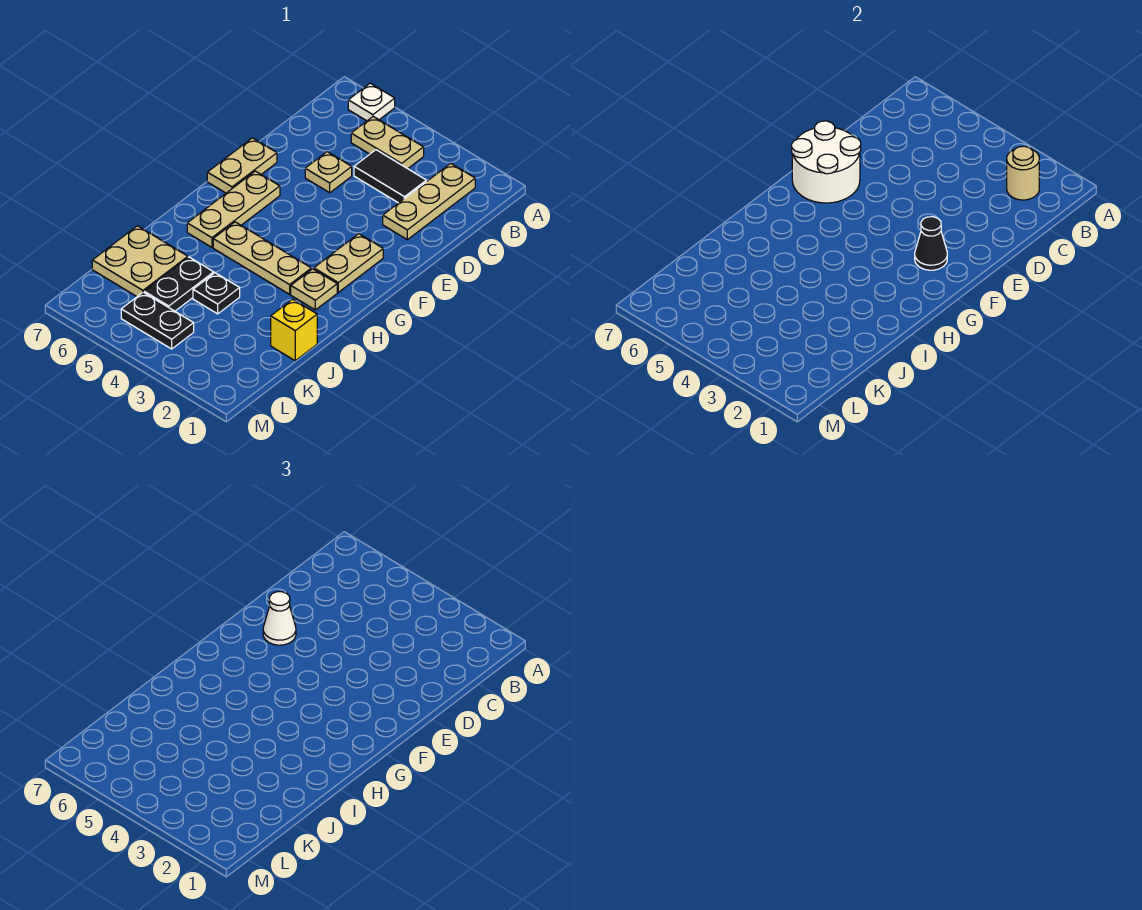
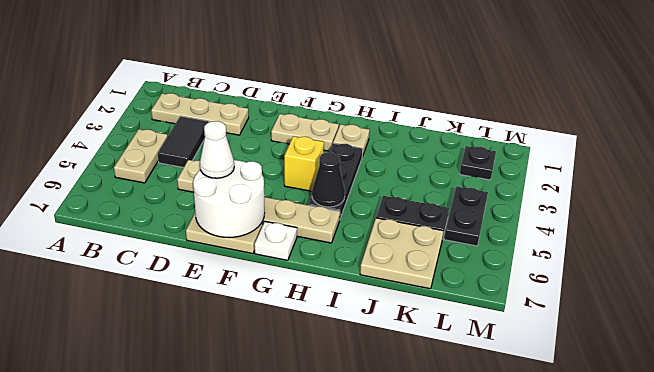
white plate A6 level 1 -> white plate G7 level 1
tan round brick B2 level 2 -> none
black cone F2 level 2 -> black cone H5 level 2
tan plate H3:H5 level 1 -> black plate H3:H5 level 1
yellow brick J1 level 1 -> yellow brick G4 level 1
black plate J4 level 1 -> black plate L2 level 1

